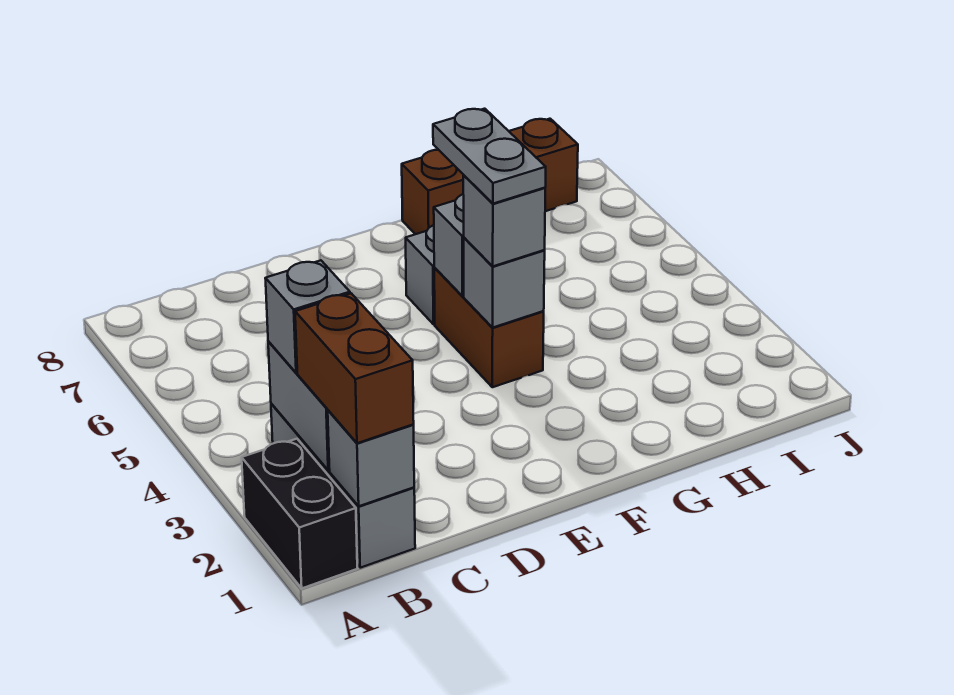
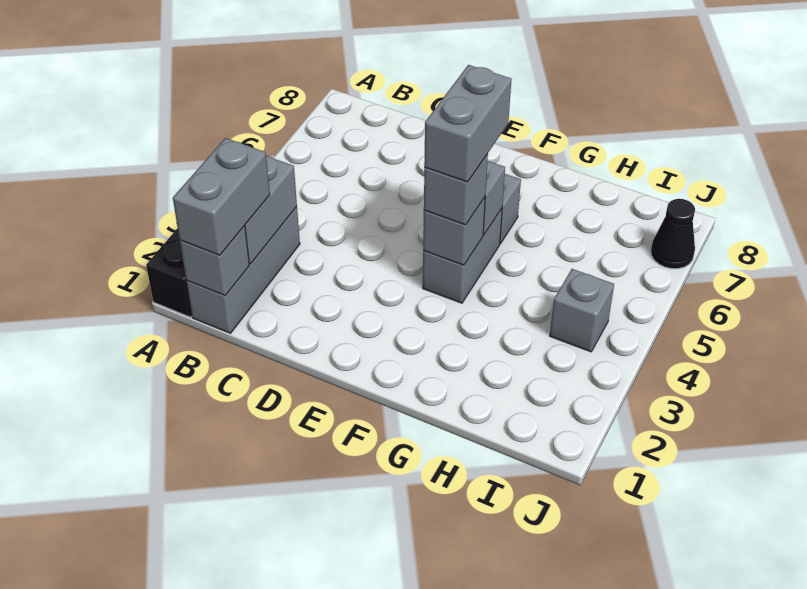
brown brick B1:B2 level 3 -> grey brick B1:B2 level 3
grey brick B3 level 3 -> grey brick I4 level 1
brown brick F4:F5 level 1 -> grey brick F4:F5 level 1
grey plate F4:F5 level 4 -> grey brick F4:F5 level 4
brown brick G8:I8 level 1 -> none
none -> black cone J7 level 1

